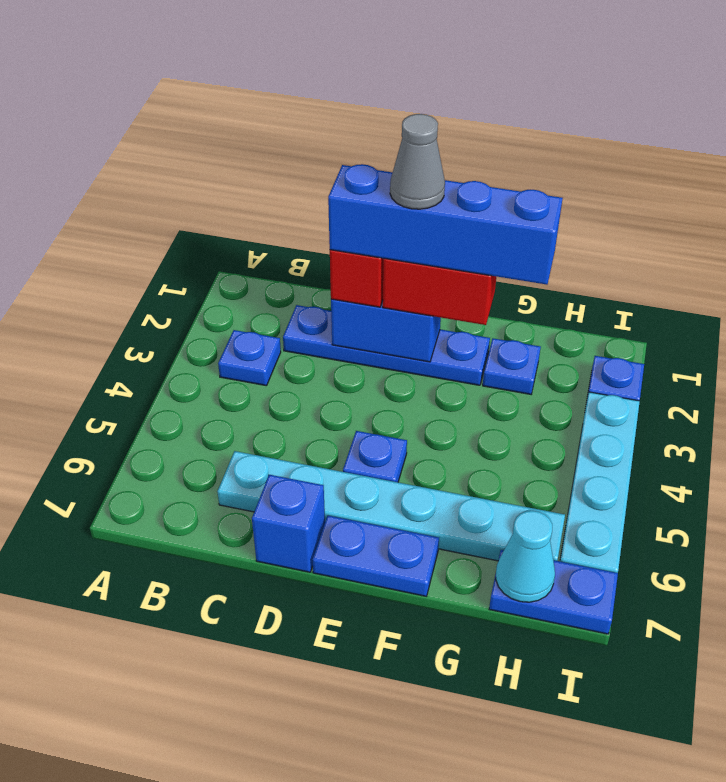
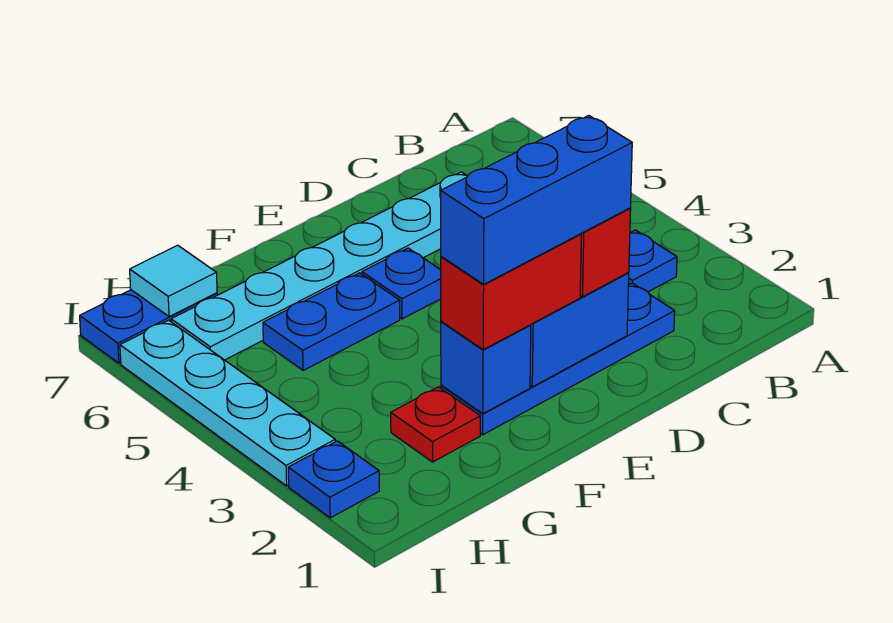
blue brick D2:G2 level 4 -> blue brick D2:F2 level 4
blue brick D7 level 1 -> blue brick F2 level 2
grey cone E2 level 5 -> none
blue plate E7:F7 level 1 -> blue plate F5:G5 level 1
blue plate G2 level 1 -> red plate G2 level 1
cyan cone H7 level 2 -> cyan tile H7 level 2

